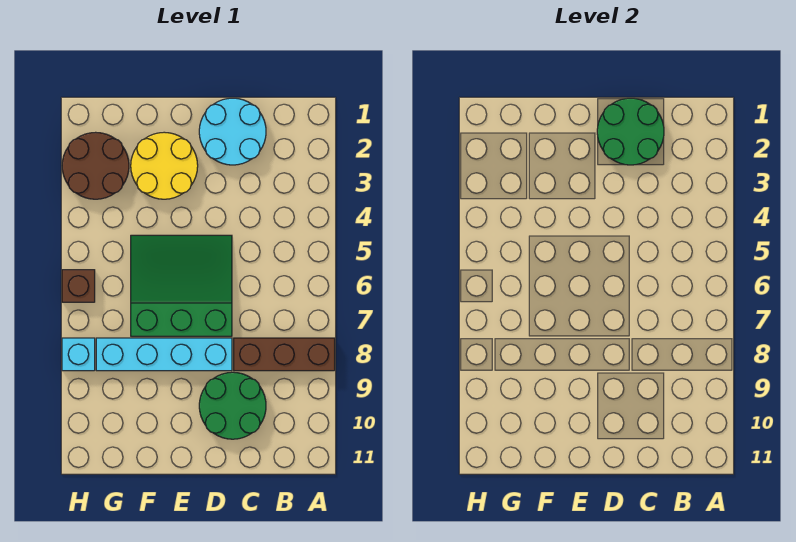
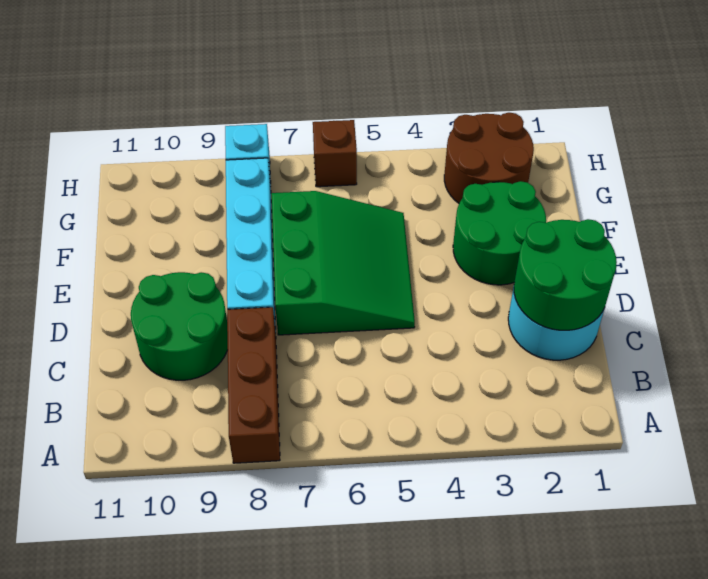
yellow round brick E2:F3 level 1 -> green round brick E2:F3 level 1

